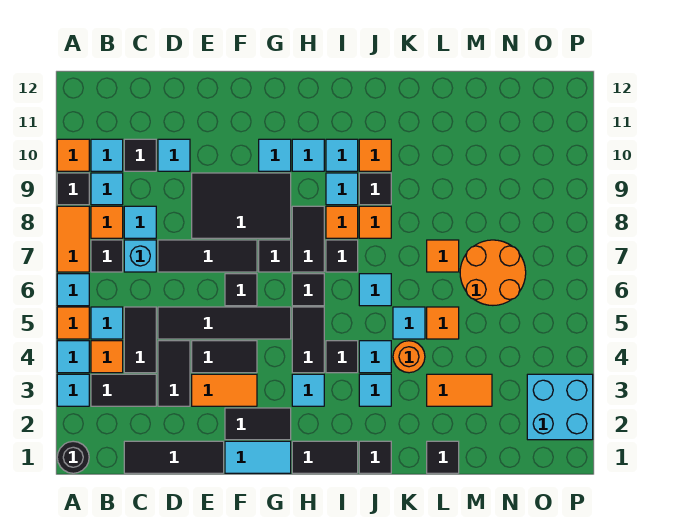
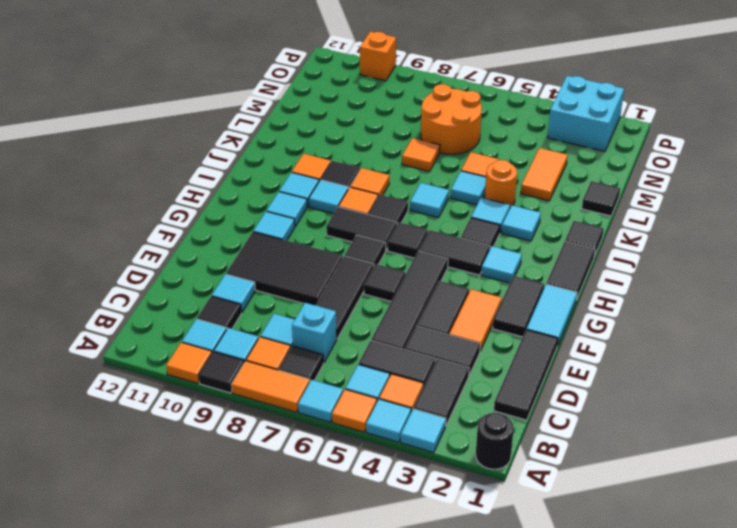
black tile E8:G9 level 1 -> black tile E8:F10 level 1
none -> orange brick P10 level 1

